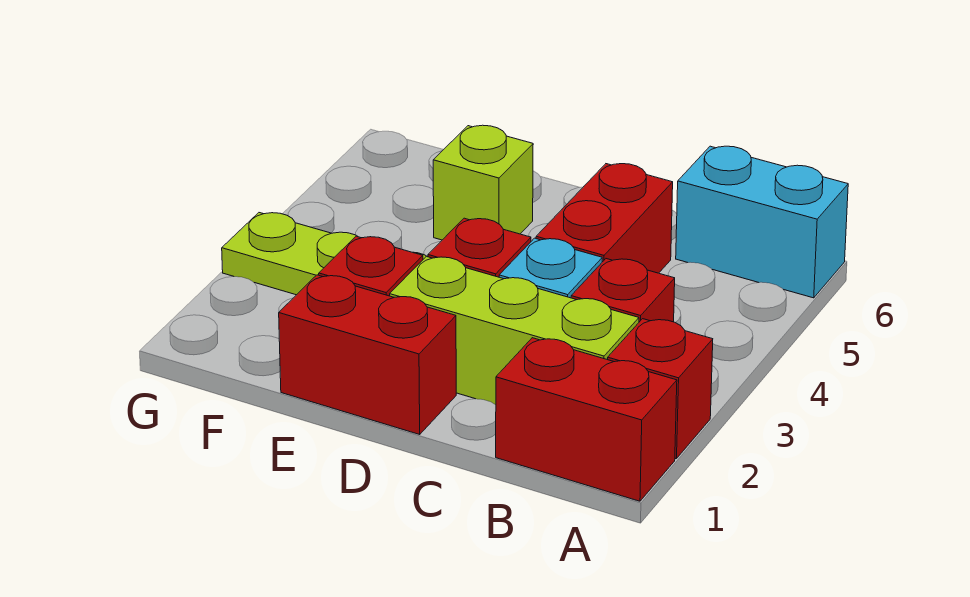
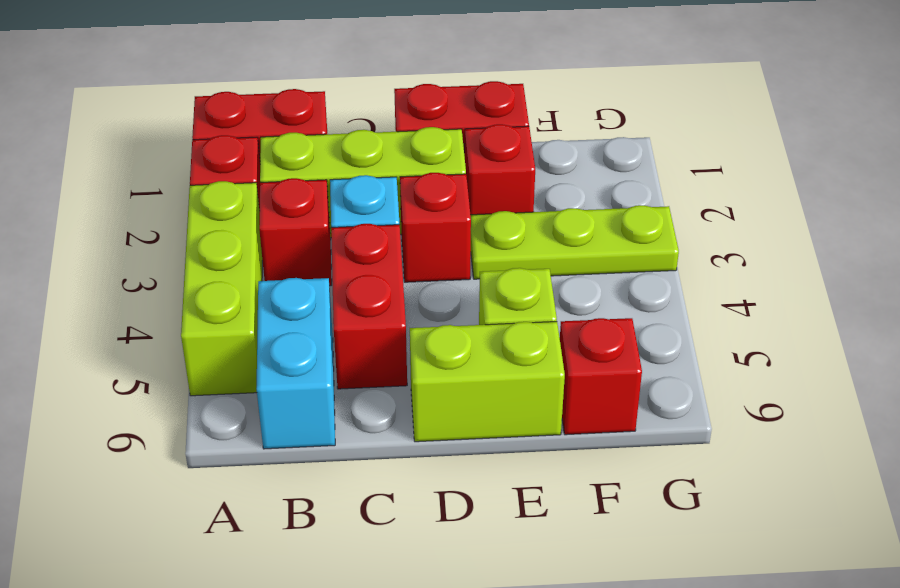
none -> lime brick A3:A5 level 1
cyan brick A6:B6 level 1 -> cyan brick B5:B6 level 1
none -> lime brick D6:E6 level 1
none -> red brick F6 level 1

